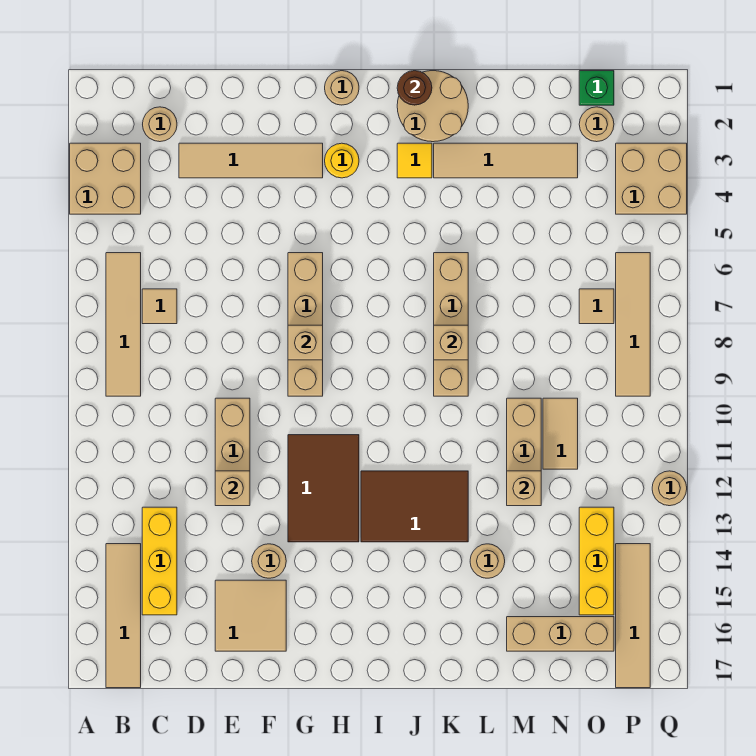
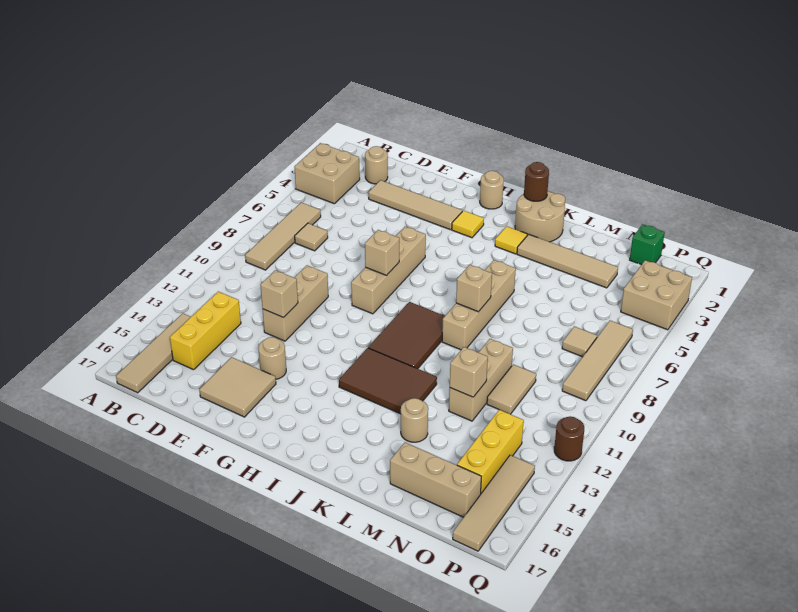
brown tile G11:H13 level 1 -> brown tile I9:J11 level 1
yellow round brick H3 level 1 -> yellow tile H3 level 1
tan round brick O2 level 1 -> none
tan round brick Q12 level 1 -> brown round brick Q12 level 1

